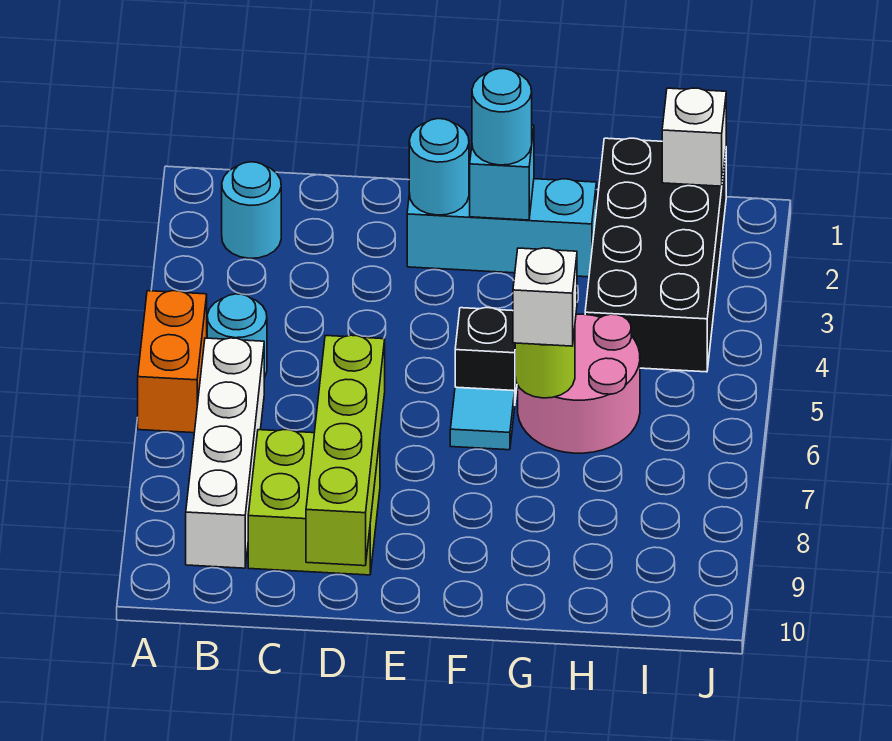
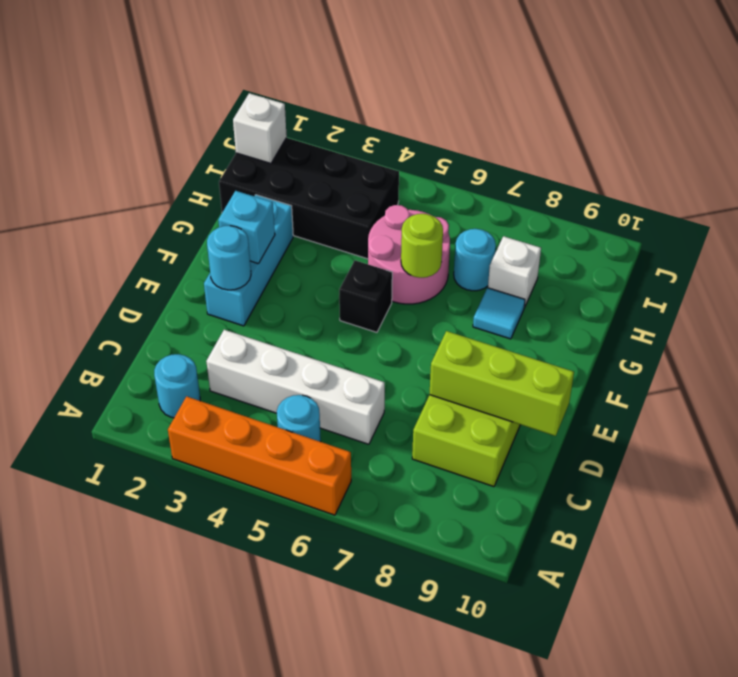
orange brick A5:A6 level 1 -> orange brick A3:A6 level 1
white brick B6:B9 level 1 -> white brick C3:C6 level 1
lime brick D7:D10 level 2 -> lime brick D8:D10 level 2
cyan round brick F2 level 3 -> cyan round brick H7 level 1
cyan tile F6 level 1 -> cyan tile G8 level 1
white brick G6 level 3 -> white brick H8 level 1

